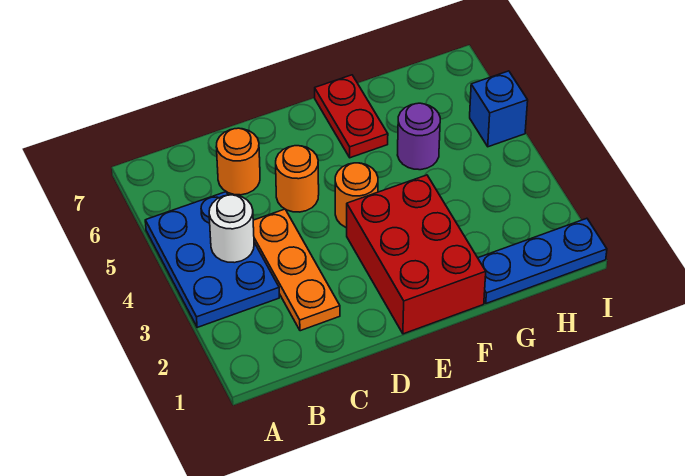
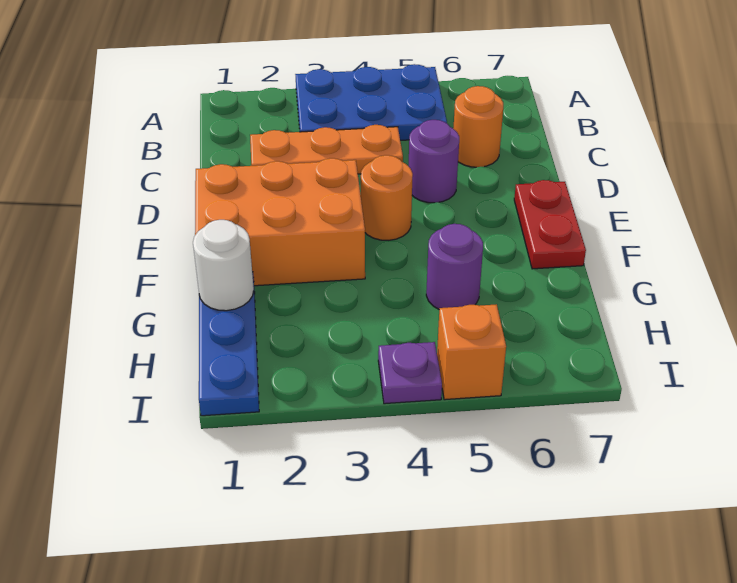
white round brick B4 level 2 -> white round brick G1 level 2
orange round brick D5 level 1 -> purple round brick D5 level 1
red brick E1:F3 level 1 -> orange brick E1:F3 level 1
red plate F6:F7 level 1 -> red plate E7:F7 level 1
none -> purple plate I4 level 1
blue brick I5 level 1 -> orange brick I5 level 1

